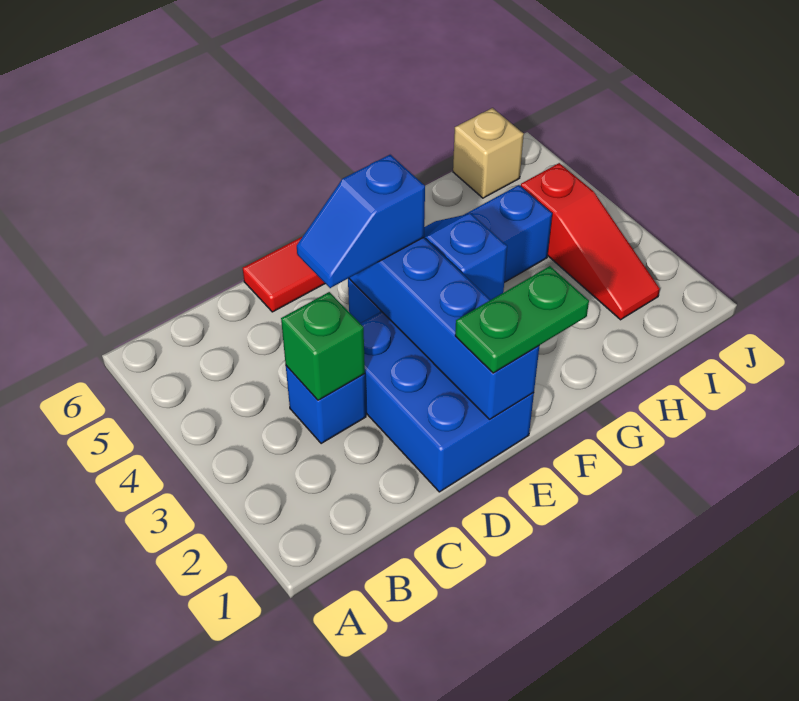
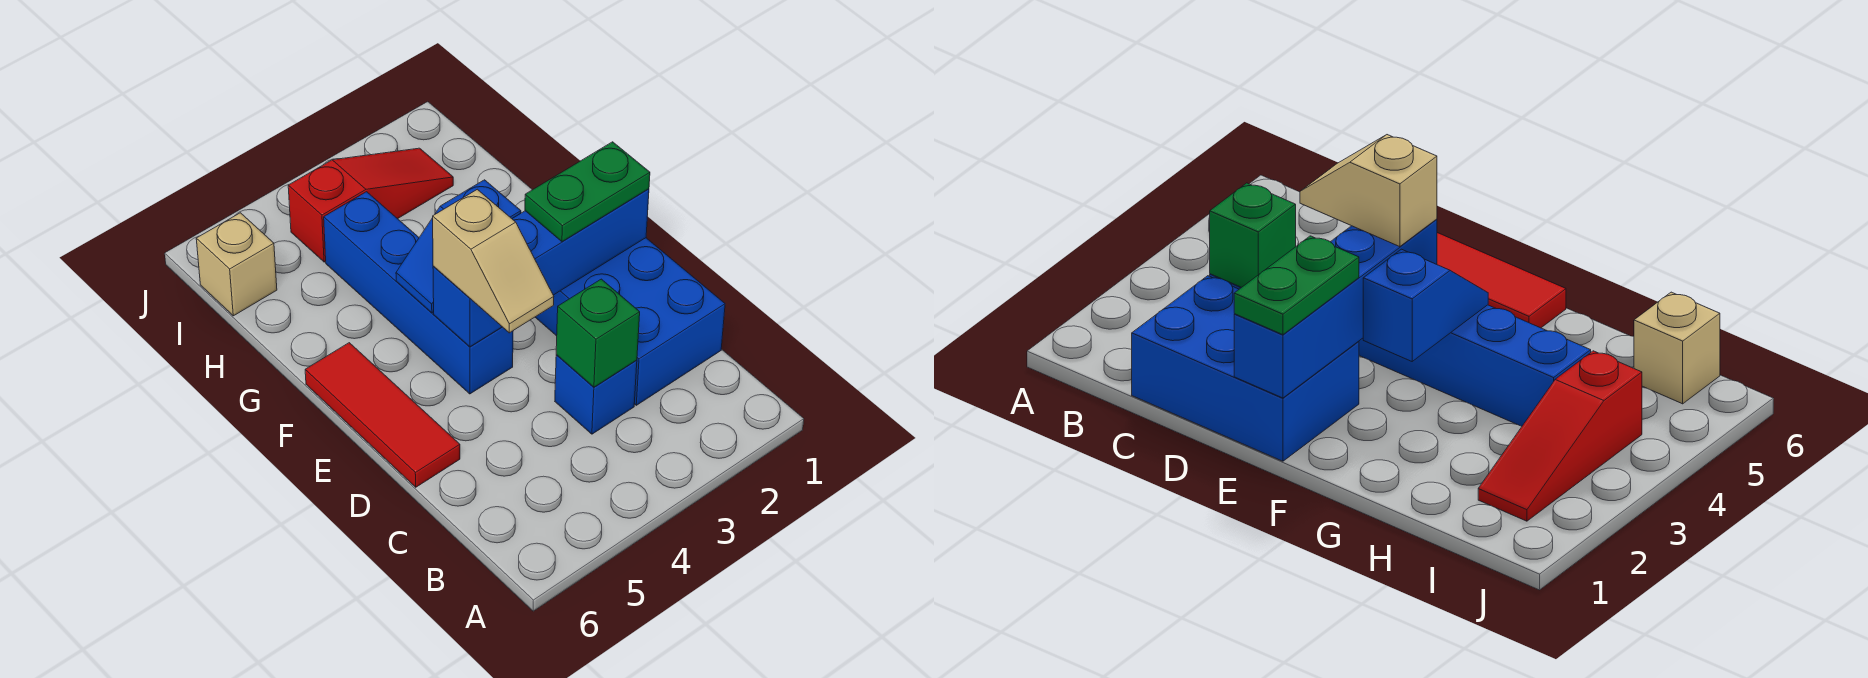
blue brick D1:E3 level 1 -> blue brick C1:E2 level 1
blue slope D4:E4 level 3 top E -> tan slope D4:E4 level 3 top E
green plate E1:F1 level 3 -> green plate E1:E2 level 3

